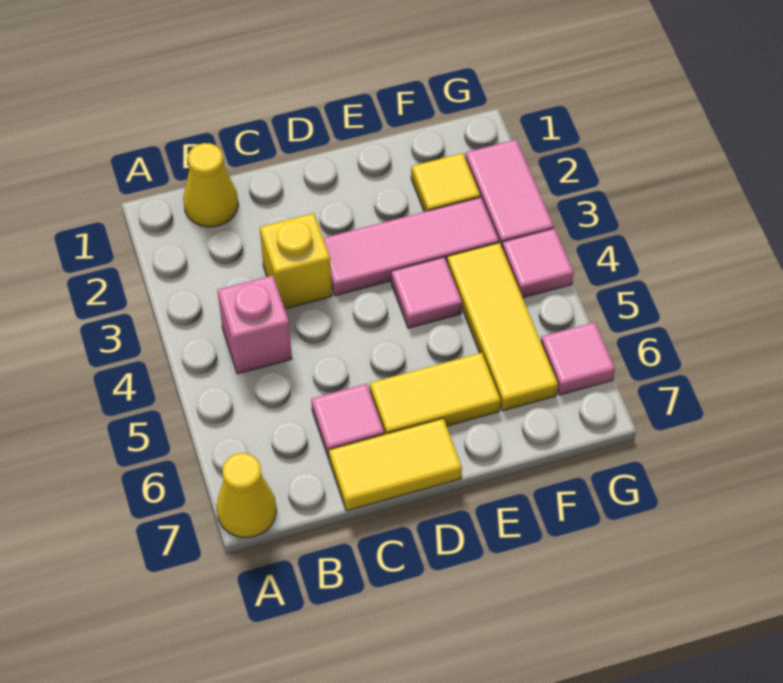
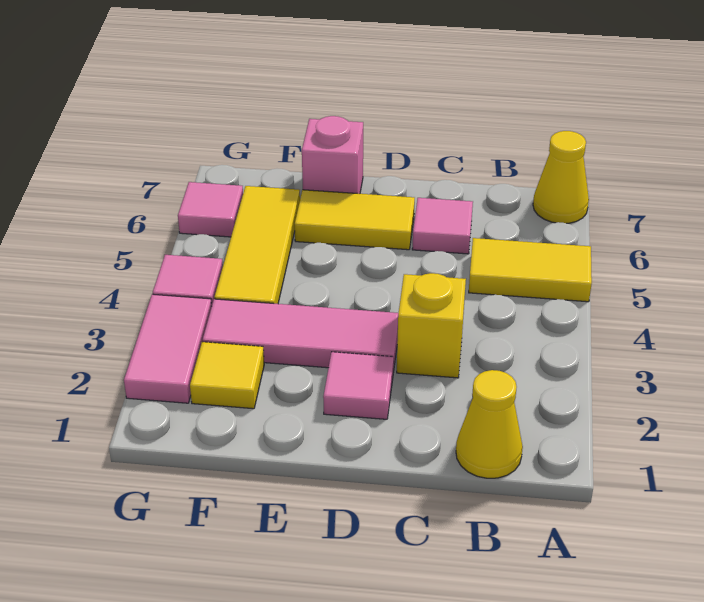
pink brick B4 level 1 -> pink brick E7 level 1
yellow tile C7:D7 level 1 -> yellow tile A5:B5 level 1
pink tile E4 level 1 -> pink tile D2 level 1

